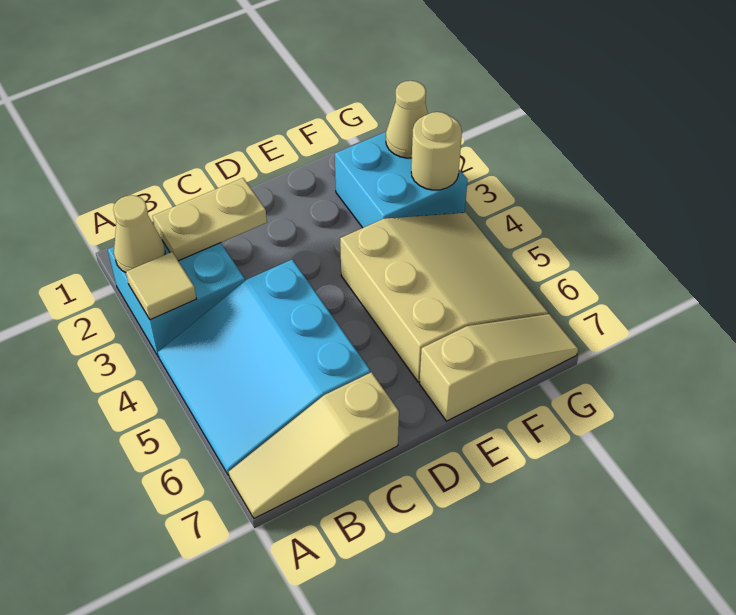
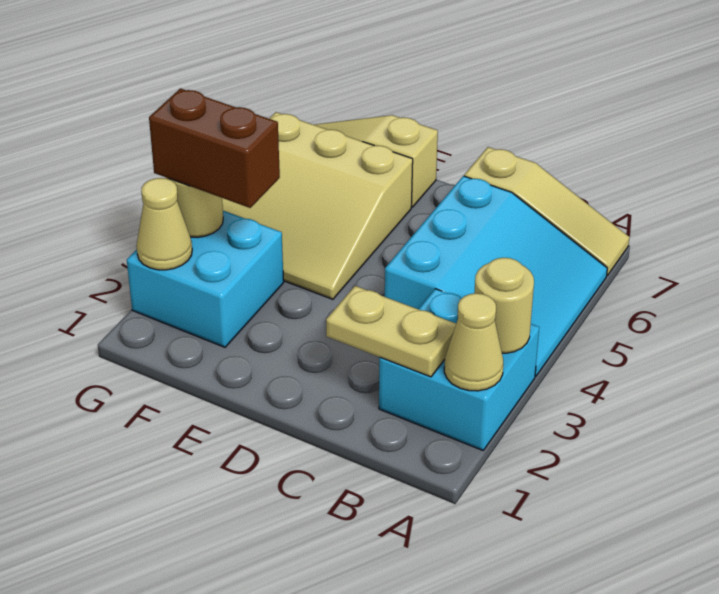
tan tile A3 level 2 -> tan round brick A3 level 2
tan slope E4:G6 level 1 top E -> tan slope E4:G6 level 1 top 6
none -> brown brick F3:G3 level 3

